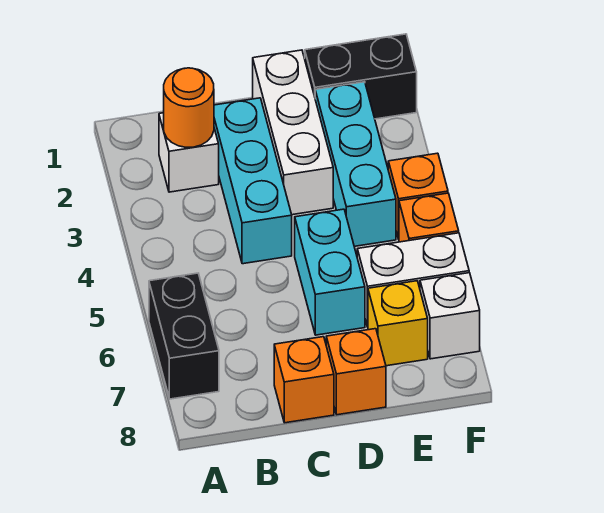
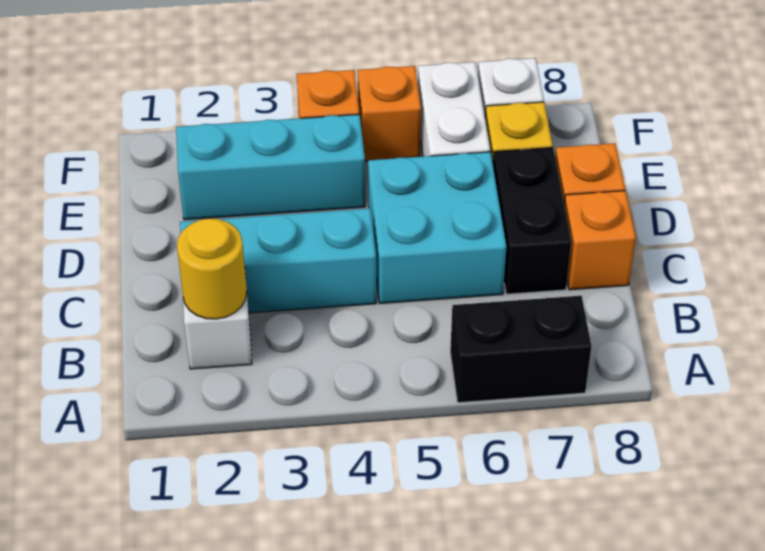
orange round brick B2 level 2 -> yellow round brick B2 level 2
white brick D1:D3 level 1 -> none
cyan brick D5:D6 level 1 -> cyan brick C5:D6 level 1
black brick E1:F1 level 1 -> black brick C7:D7 level 1

